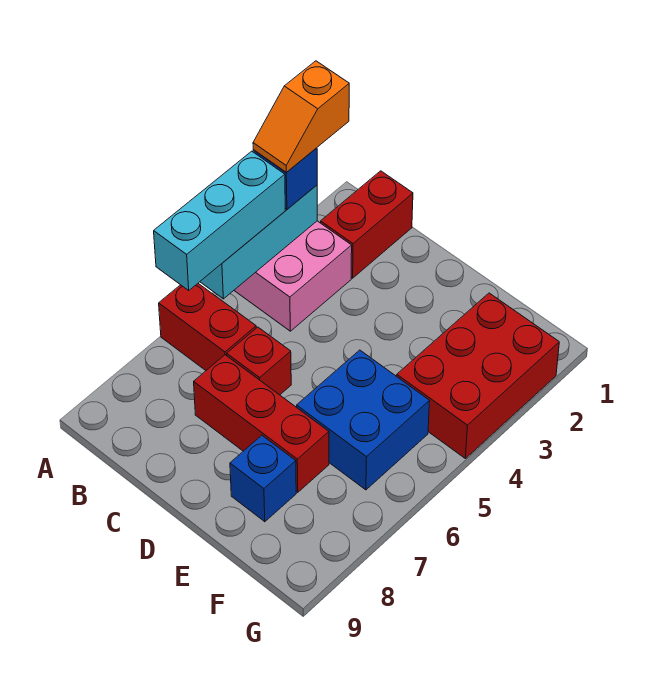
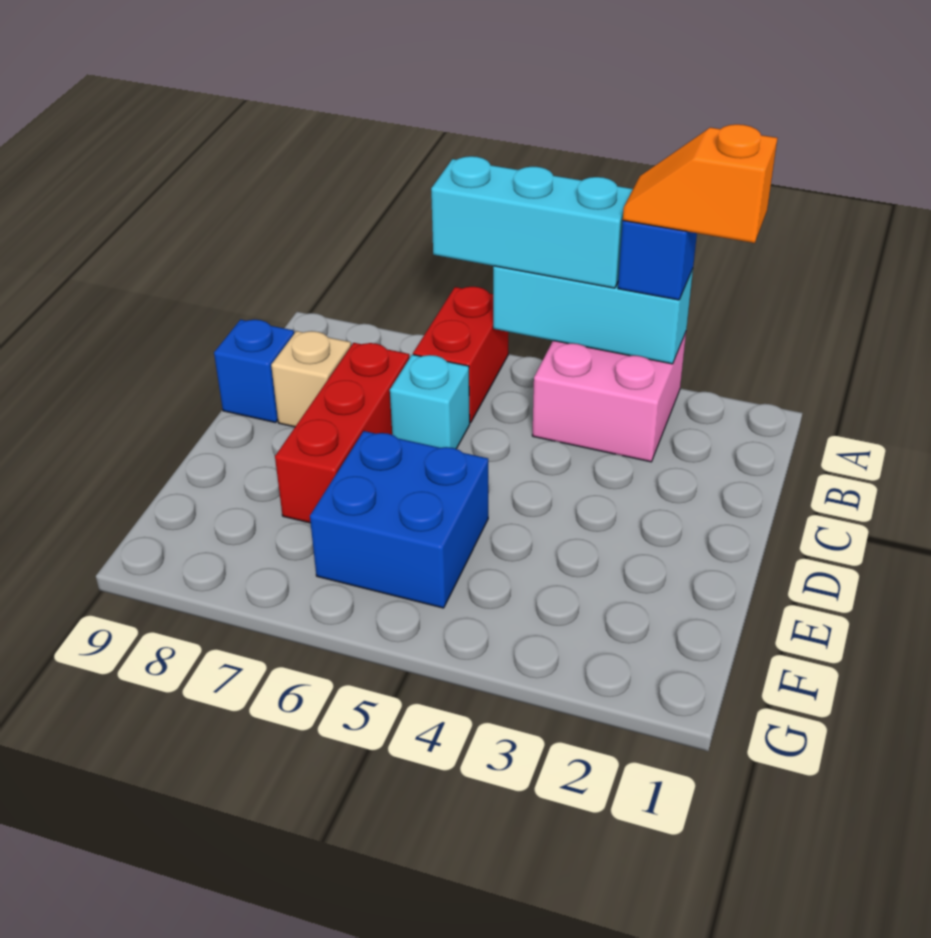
red brick B1:B2 level 1 -> none
red brick C6 level 1 -> cyan brick C6 level 1
none -> tan brick C8 level 1
blue brick E8 level 1 -> blue brick C9 level 1
red brick F2:G4 level 1 -> none

